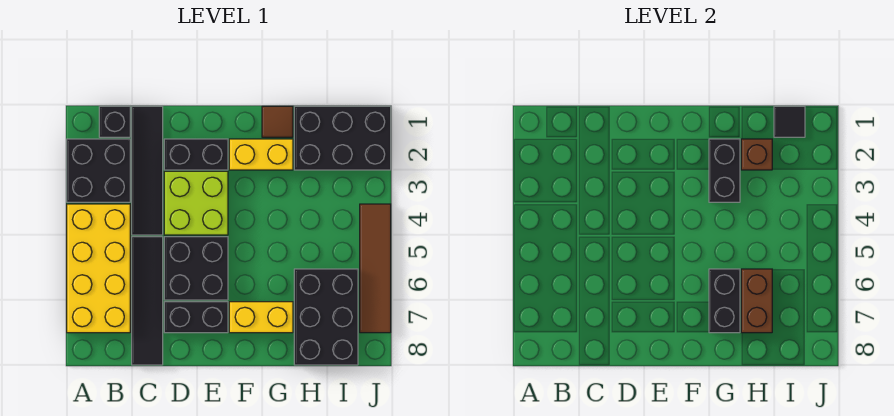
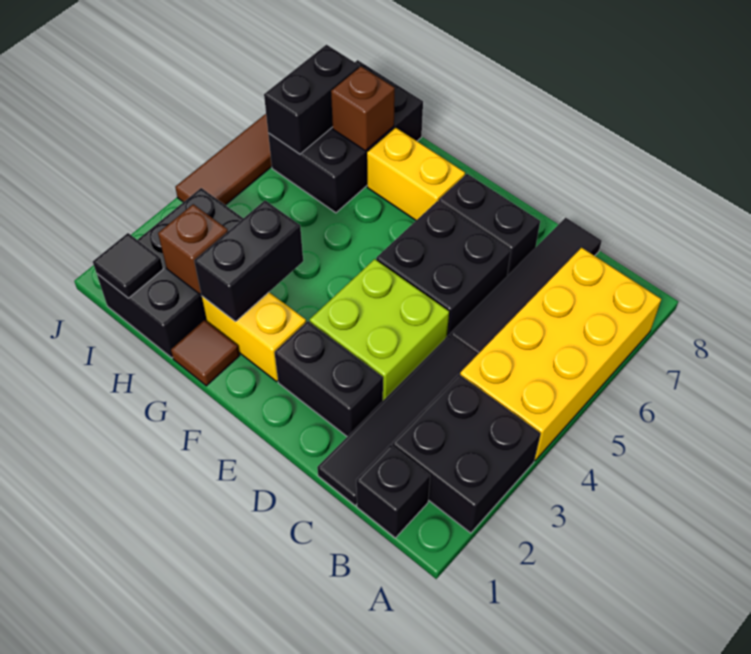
black brick G6:G7 level 2 -> black brick I6:I7 level 2
black brick H1:J2 level 1 -> black brick H1:I3 level 1
brown brick H6:H7 level 2 -> brown brick H7 level 2

